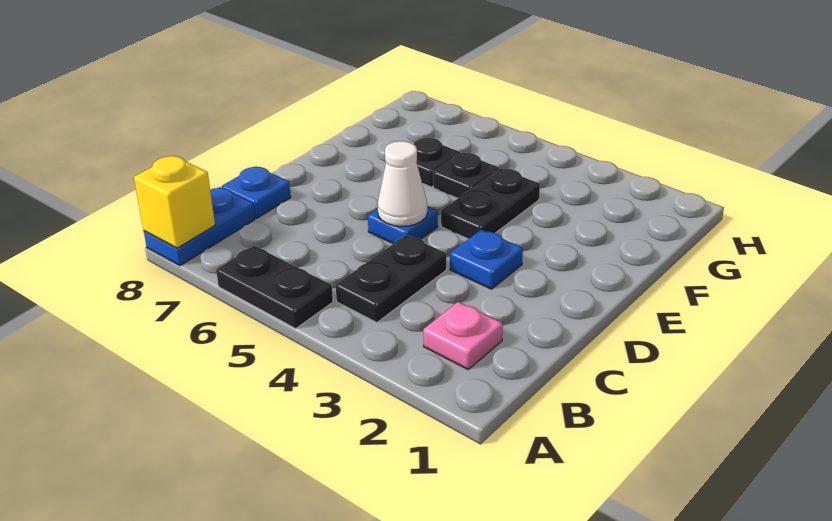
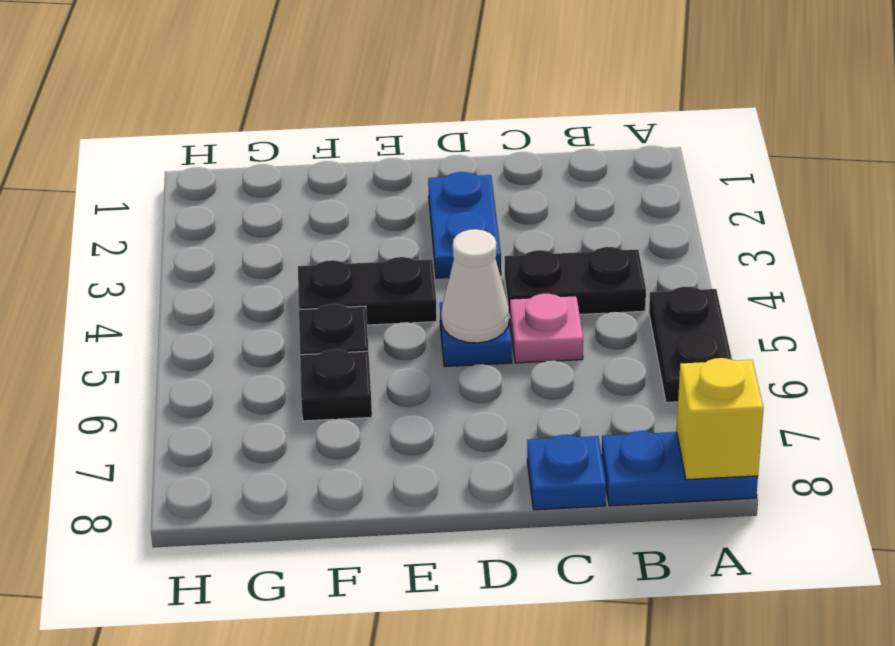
pink plate B2 level 1 -> pink plate C5 level 1
blue plate D3 level 1 -> blue plate D2:D3 level 1

